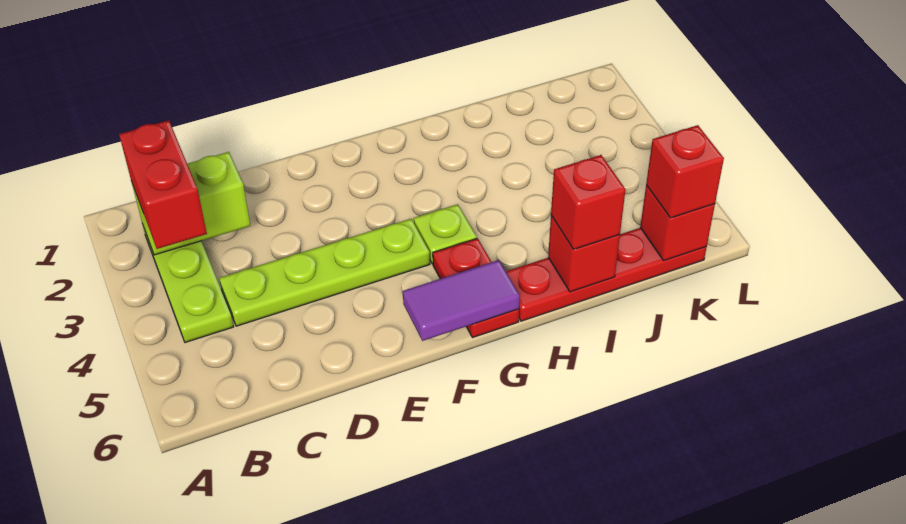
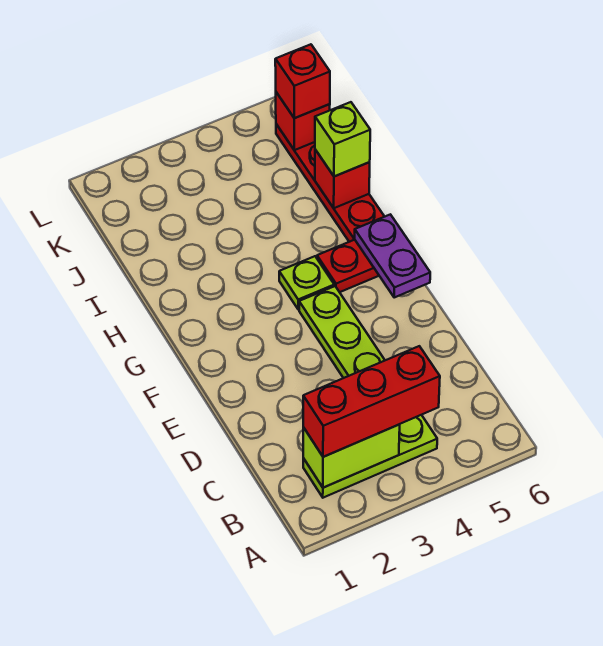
lime brick B2:C2 level 2 -> lime brick B2:B3 level 2
red brick B2:B3 level 3 -> red brick B2:B4 level 3
purple tile F6:G6 level 2 -> purple plate F6:G6 level 2
red brick I6 level 3 -> lime brick I6 level 3

